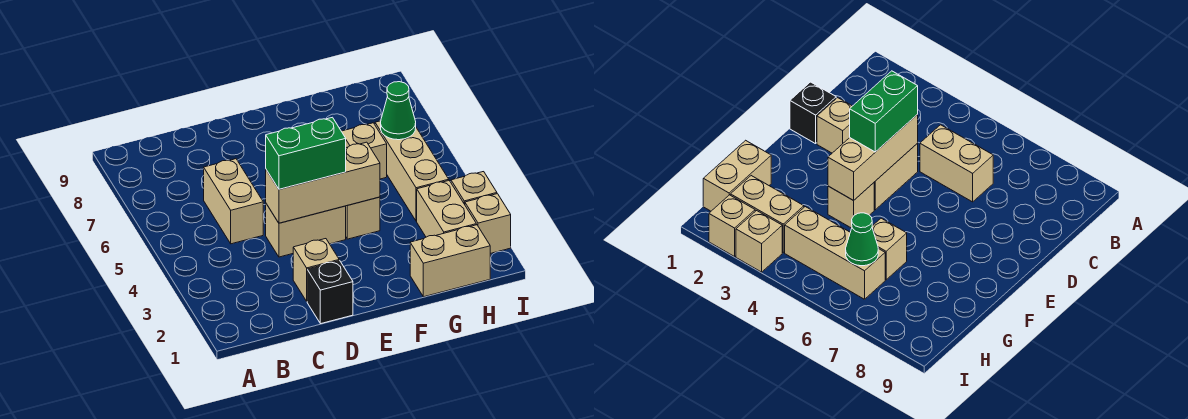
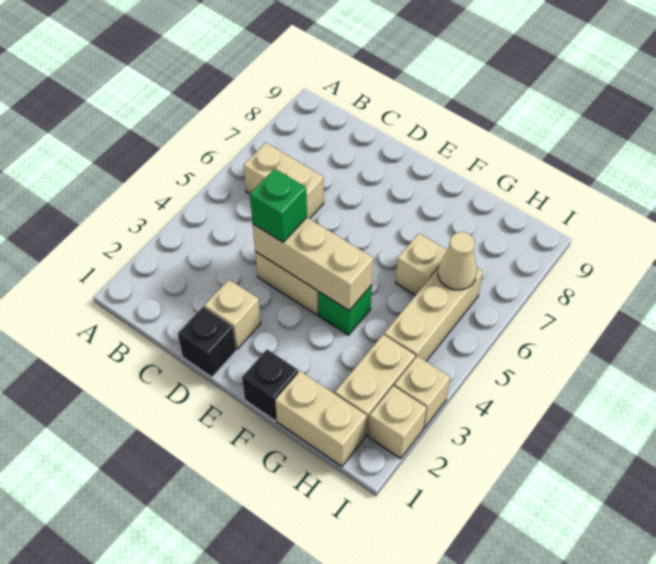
tan brick C5:C6 level 1 -> tan brick B6:C6 level 1
green brick D4:E4 level 3 -> green brick D4 level 3
none -> black brick F1 level 1
tan brick F4 level 1 -> green brick F4 level 1
green cone H6 level 2 -> tan cone H6 level 2

